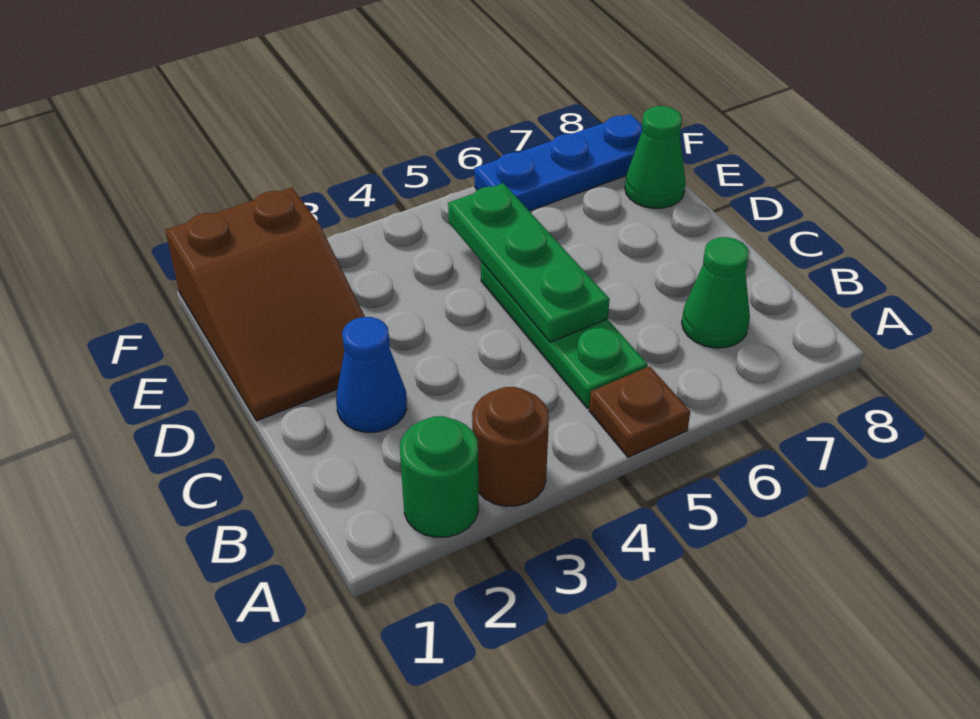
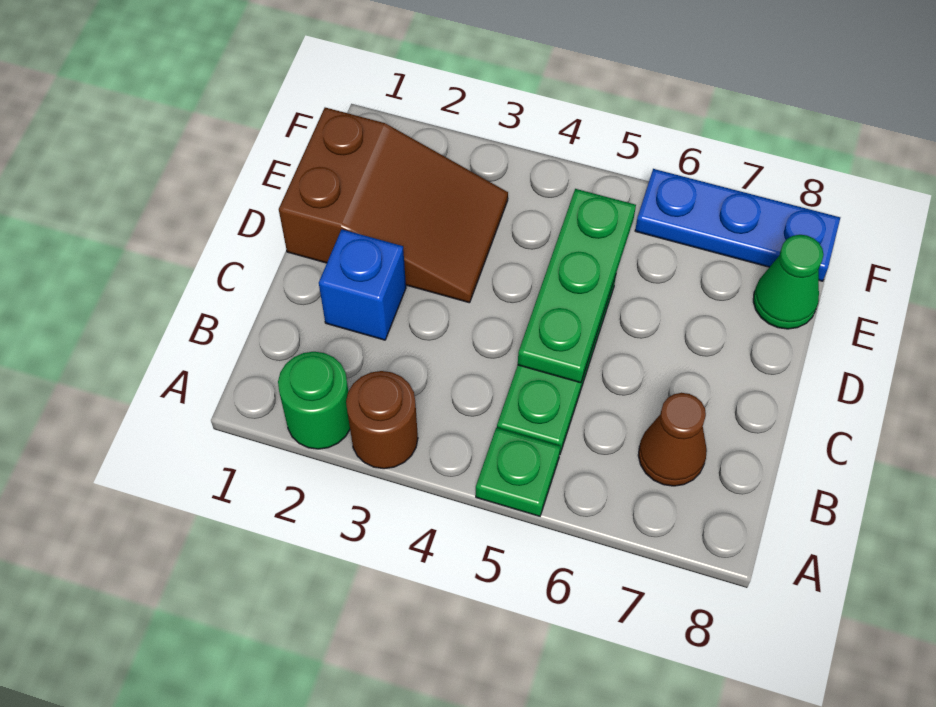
brown plate A5 level 1 -> green plate A5 level 1
green cone B7 level 1 -> brown cone B7 level 1
blue cone C2 level 1 -> blue brick C2 level 1
brown slope D1:F2 level 1 top F -> brown slope D1:E3 level 1 top 1

